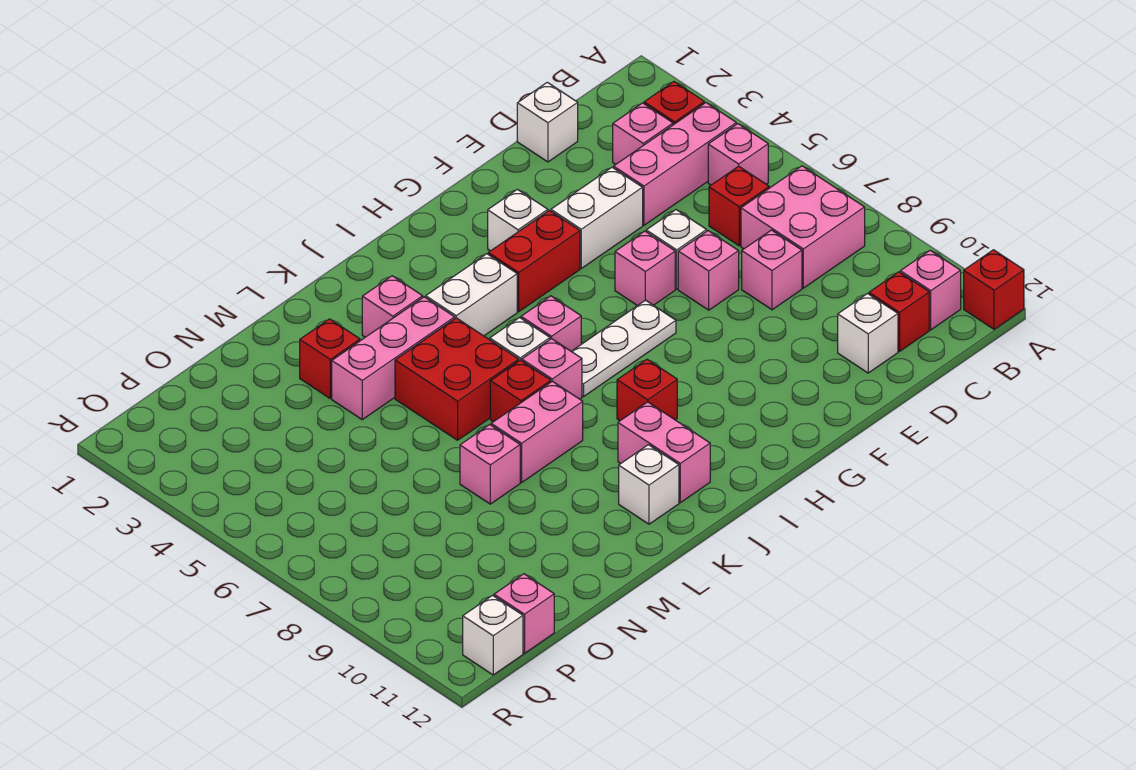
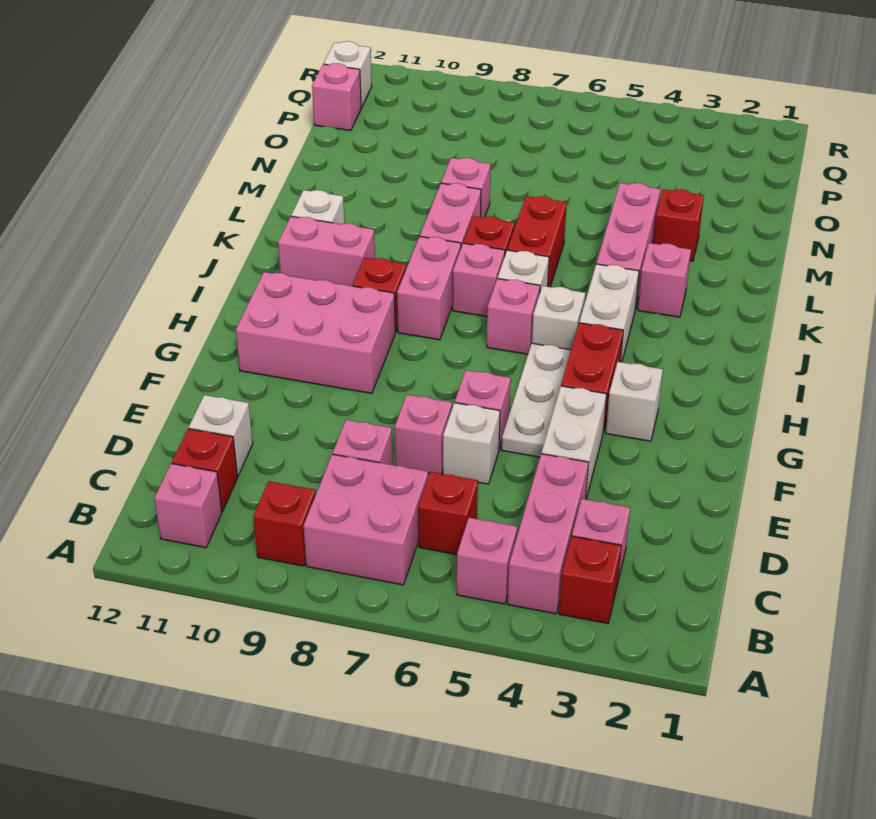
red brick A12 level 1 -> red brick B9 level 1
white brick D1 level 1 -> white brick I5 level 1
white plate G7:I7 level 1 -> white plate F5:H5 level 1
none -> pink brick G9:H11 level 1
none -> pink brick I8:J8 level 1
red brick K5:L6 level 1 -> red brick K6:L6 level 1

